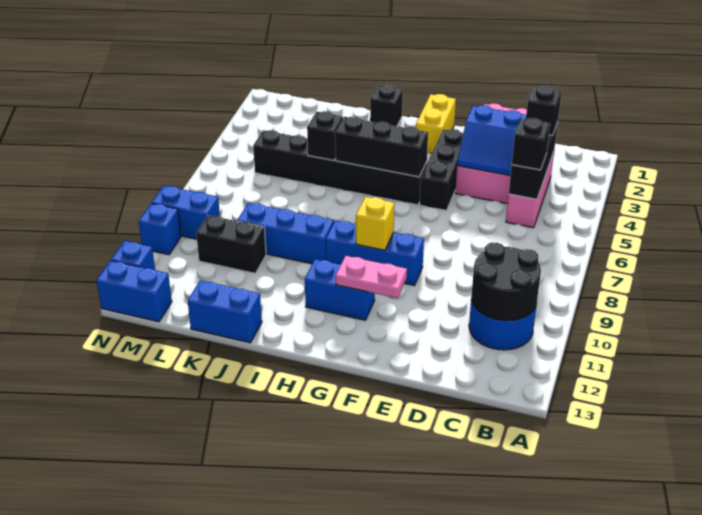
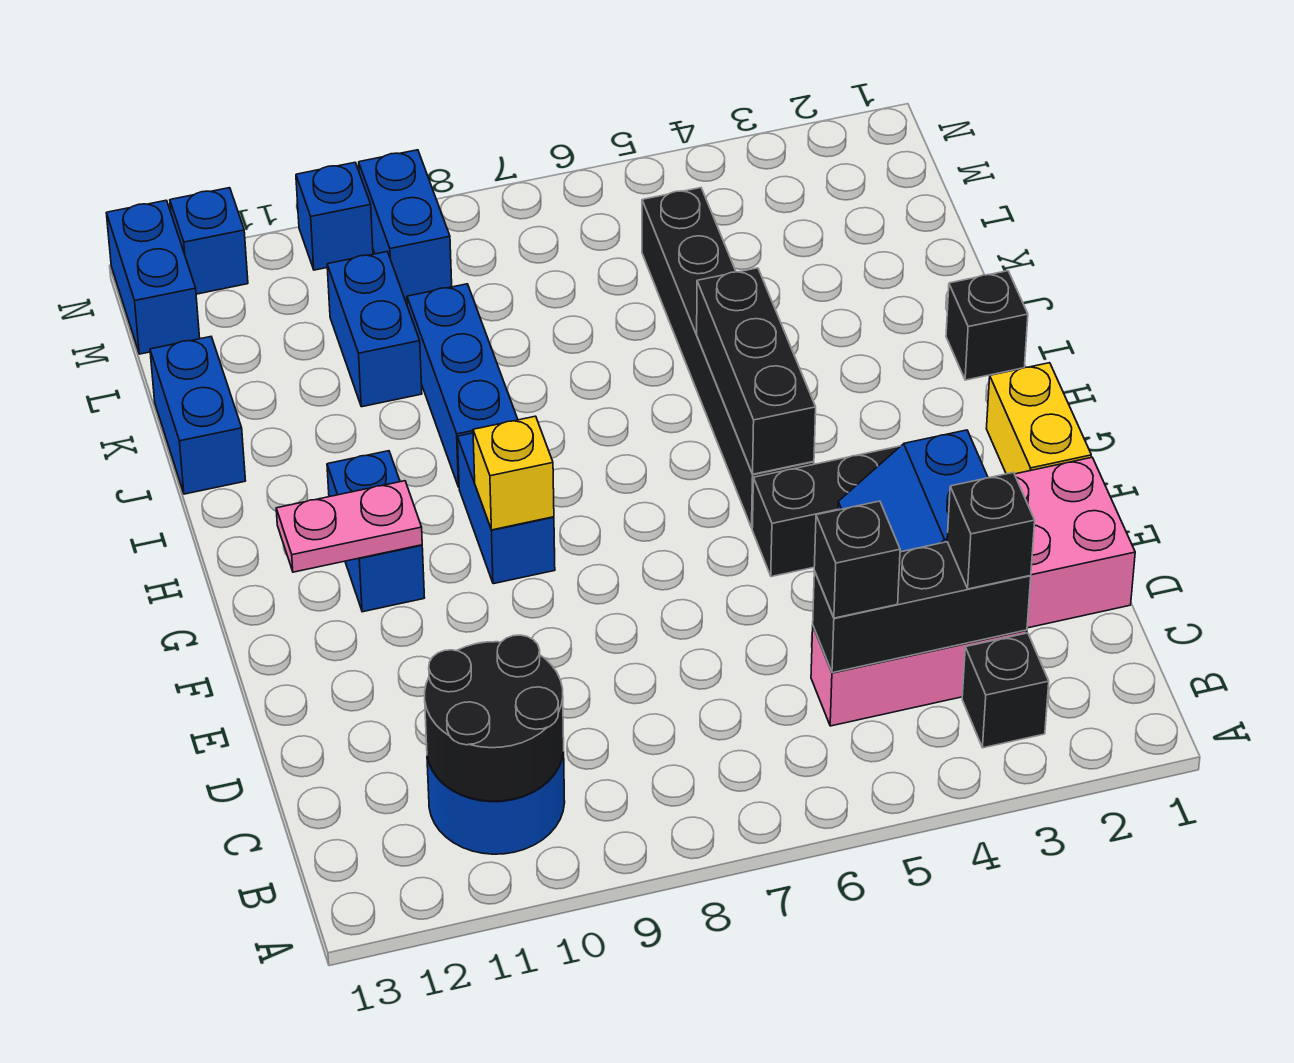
blue brick F9:H9 level 1 -> blue brick G9:H9 level 1
pink plate F11:G11 level 2 -> pink plate G11:G12 level 2
yellow brick G1:G2 level 1 -> yellow brick F1:G1 level 1
black brick J5 level 2 -> black brick B3 level 1
black brick K10:L10 level 1 -> blue brick K10:L10 level 1

